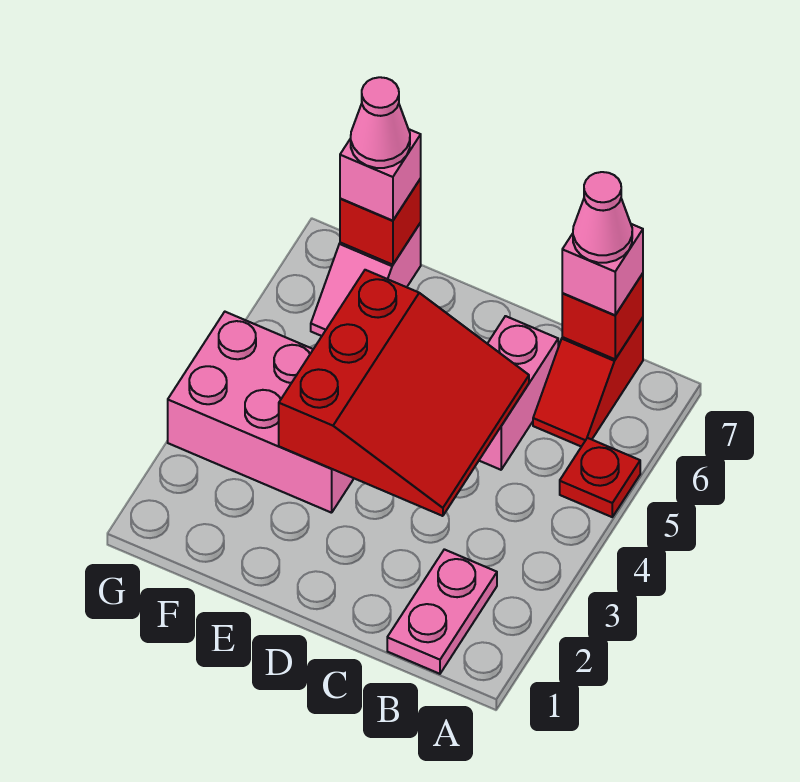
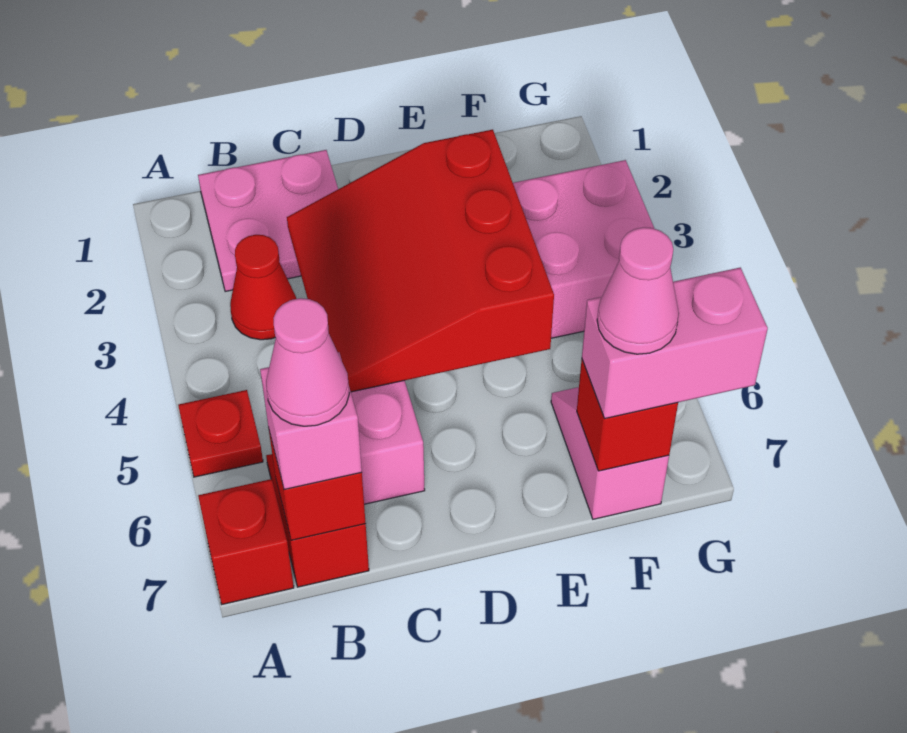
none -> red brick A7 level 1
pink plate B1:B2 level 1 -> pink plate B1:C2 level 1
none -> red cone B3 level 1
pink brick F7 level 3 -> pink brick F7:G7 level 3

